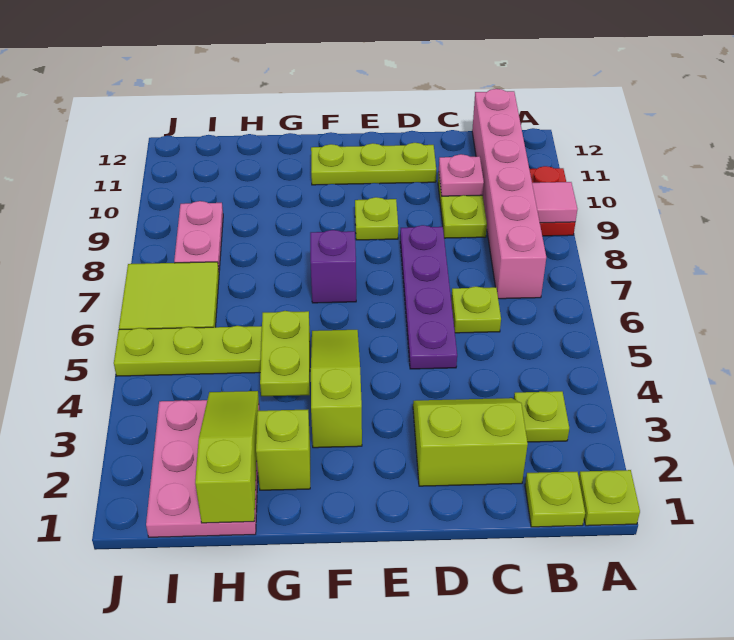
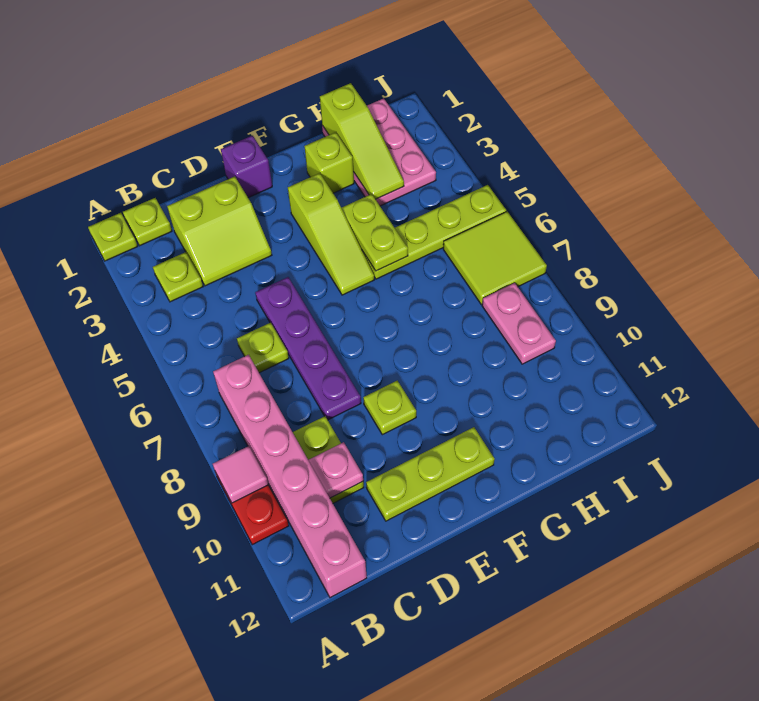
purple brick F7 level 1 -> purple brick E1 level 1

